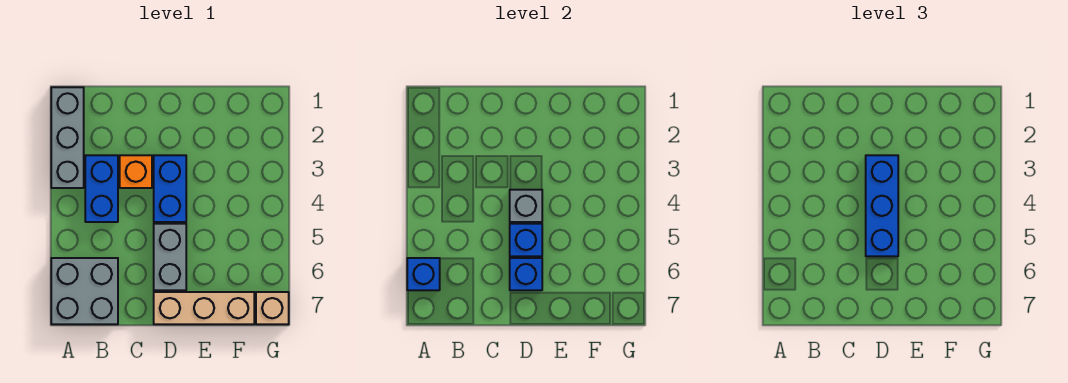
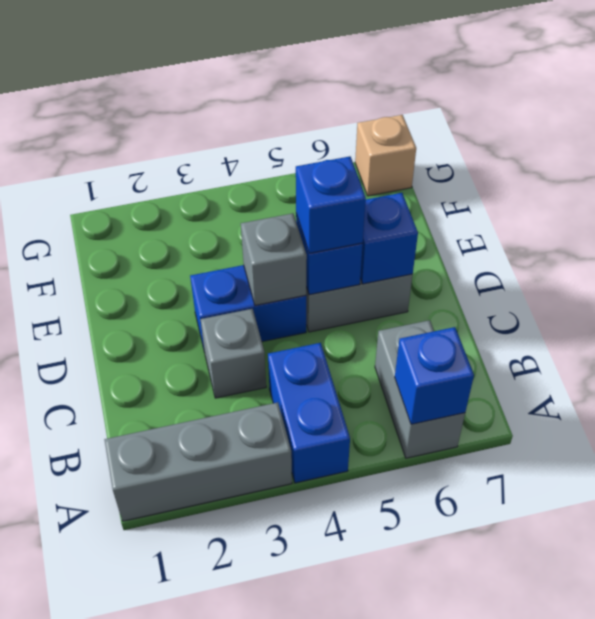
grey brick A6:B7 level 1 -> grey brick A6:B6 level 1
blue brick B3:B4 level 1 -> blue brick A4:B4 level 1
orange brick C3 level 1 -> grey brick C3 level 1
blue brick D3:D5 level 3 -> blue brick D5 level 3
tan brick D7:F7 level 1 -> none

